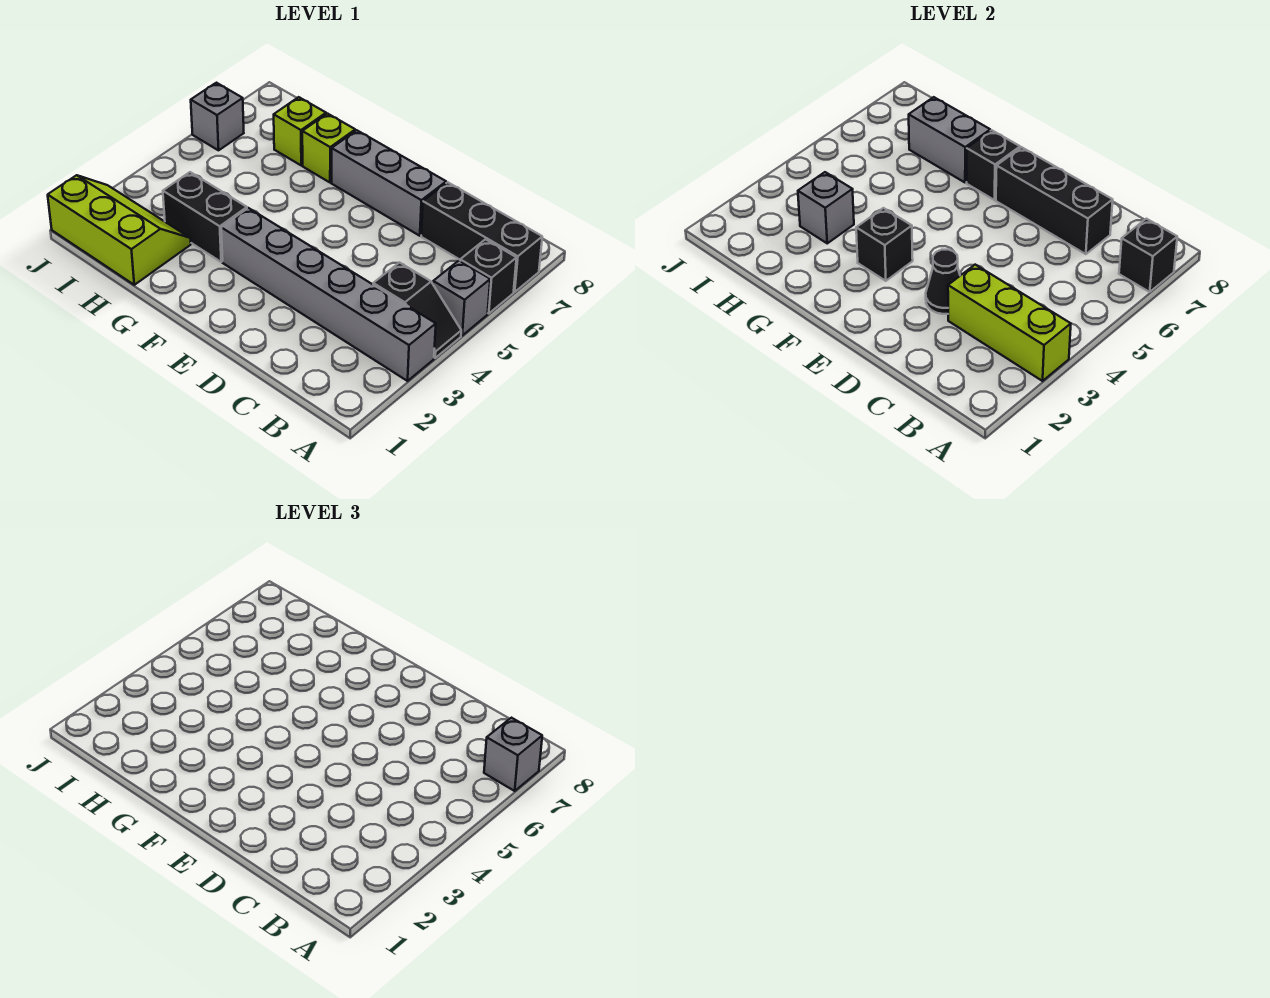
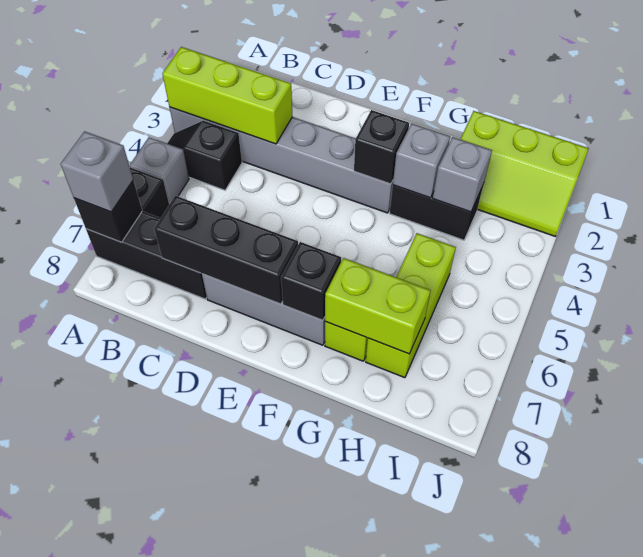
black cone D3 level 2 -> none
grey brick G7:H7 level 2 -> lime brick G7:H7 level 2
lime brick H7 level 1 -> lime brick H5:H7 level 1
grey brick J6 level 1 -> grey brick G3 level 2

